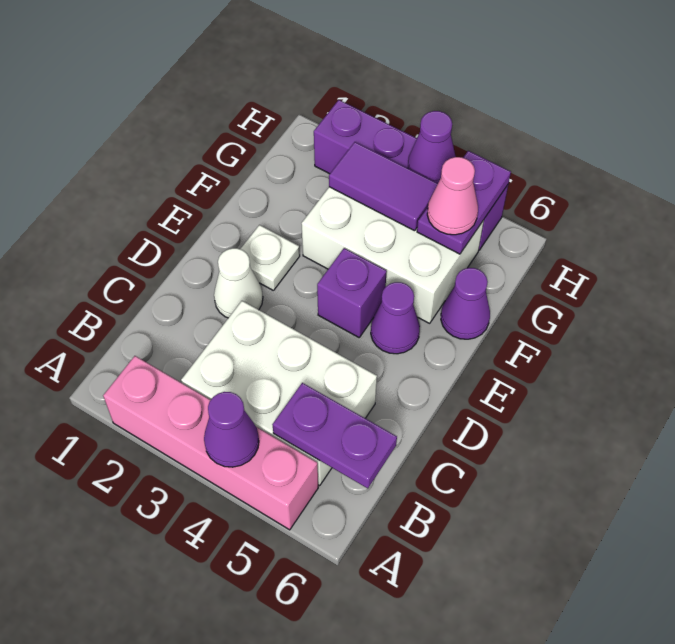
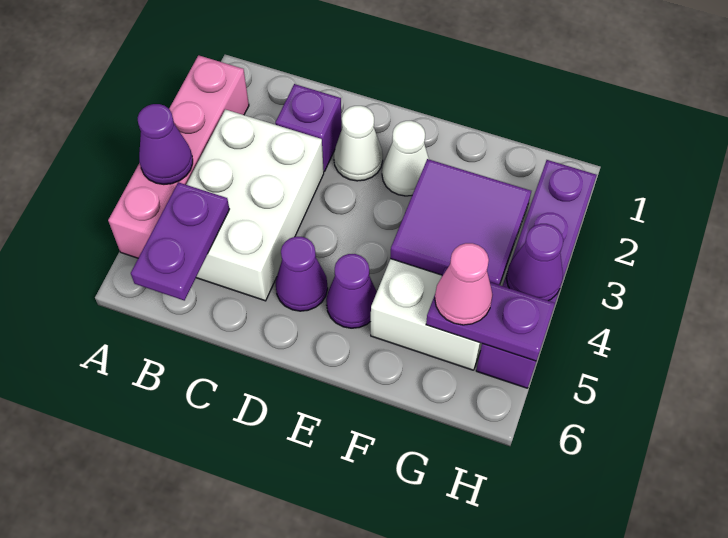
white plate E2 level 1 -> white cone E2 level 1
purple brick E4 level 1 -> purple brick C2 level 1
purple cone F6 level 1 -> purple cone D5 level 1
purple tile G3:G4 level 2 -> purple tile F3:G4 level 2

